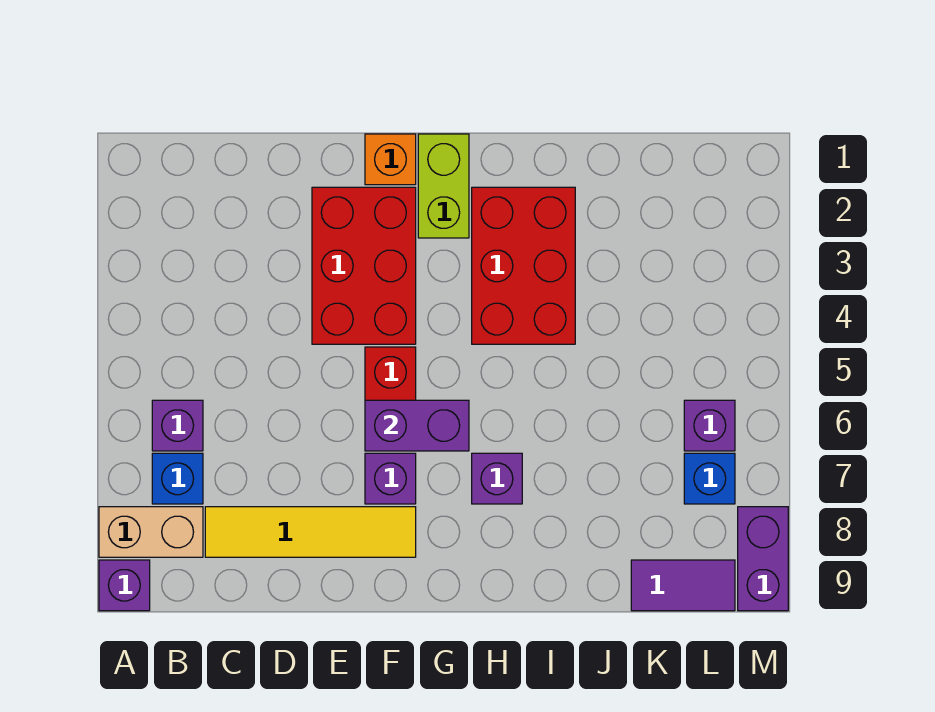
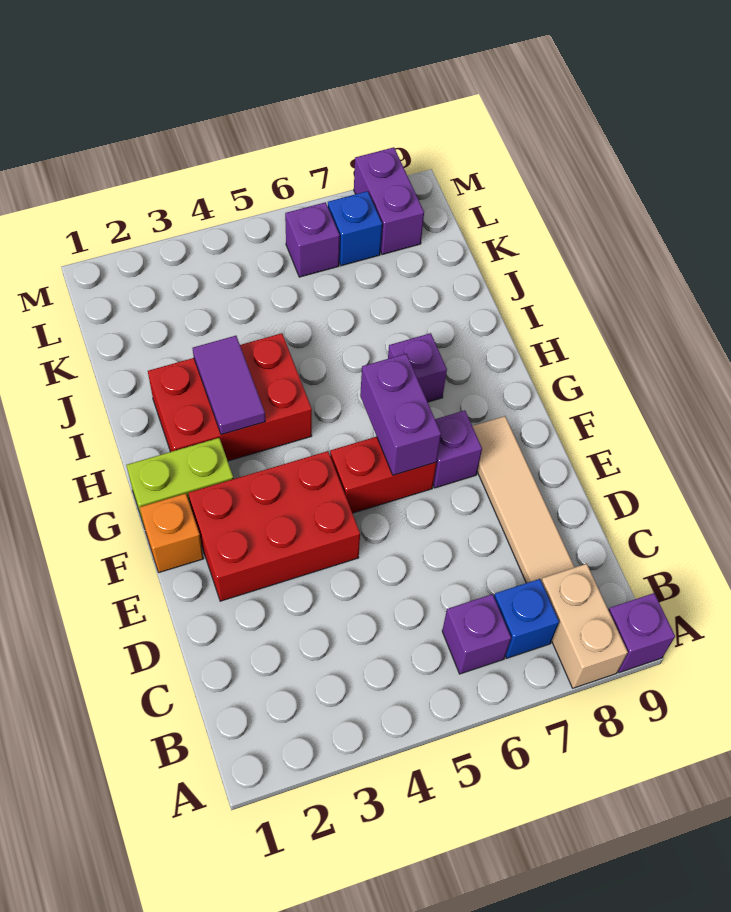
yellow tile C8:F8 level 1 -> tan tile C8:F8 level 1
purple tile K9:L9 level 1 -> purple tile H3:I3 level 2
purple brick M8:M9 level 1 -> purple brick L8:M8 level 1

